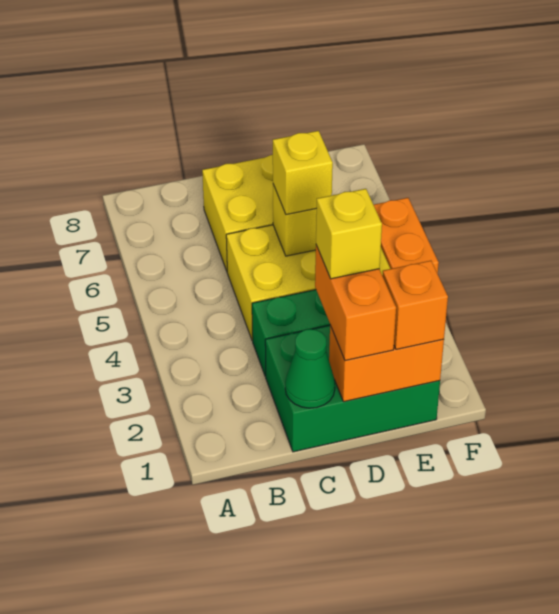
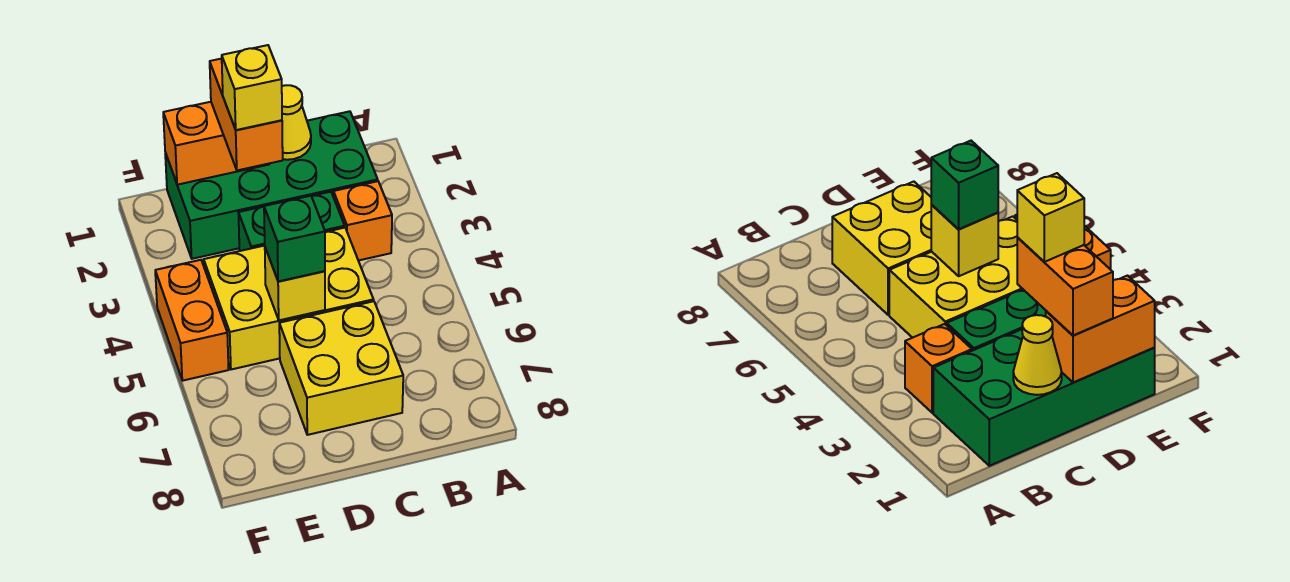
green brick C1:E2 level 1 -> green brick B1:E2 level 1
green cone C1 level 2 -> yellow cone C1 level 2
yellow brick D5 level 3 -> green brick D5 level 3
orange brick E1 level 3 -> orange brick B3 level 1

